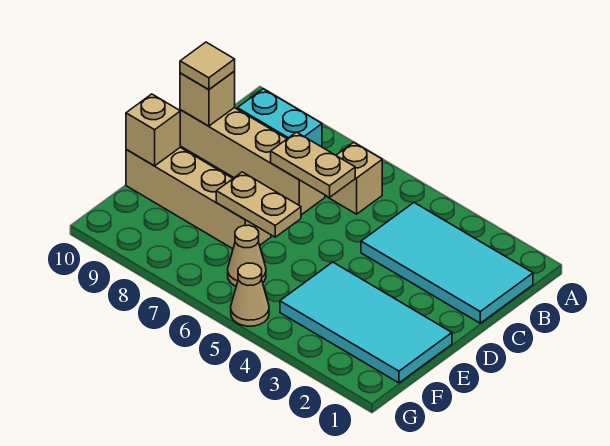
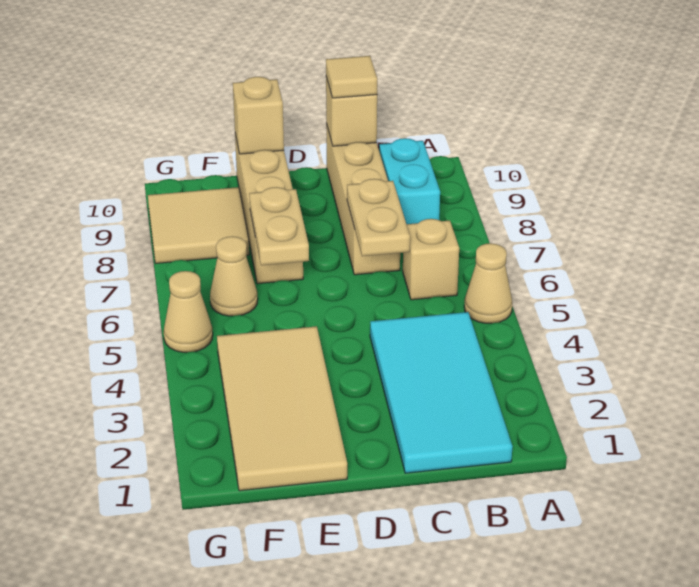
none -> tan cone A5 level 1
cyan tile E1:F4 level 1 -> tan tile E1:F4 level 1
none -> tan tile F8:G9 level 1

